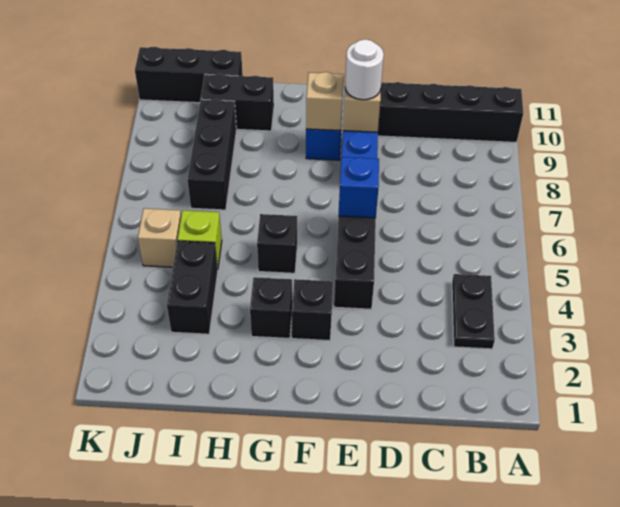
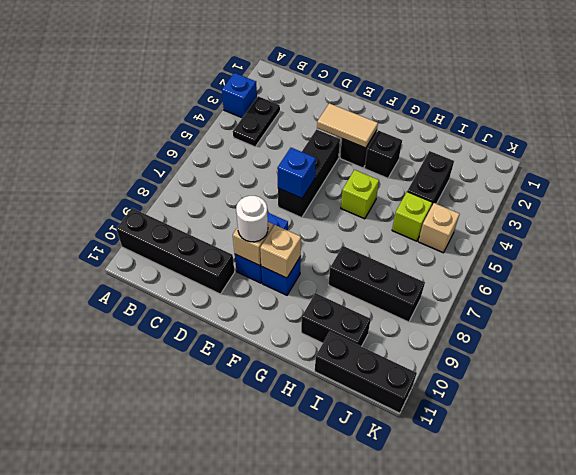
none -> blue brick A3 level 1
none -> tan tile E3:F3 level 2
black brick G5 level 1 -> lime brick G5 level 1
black brick I7:I9 level 1 -> black brick H8:J8 level 1

